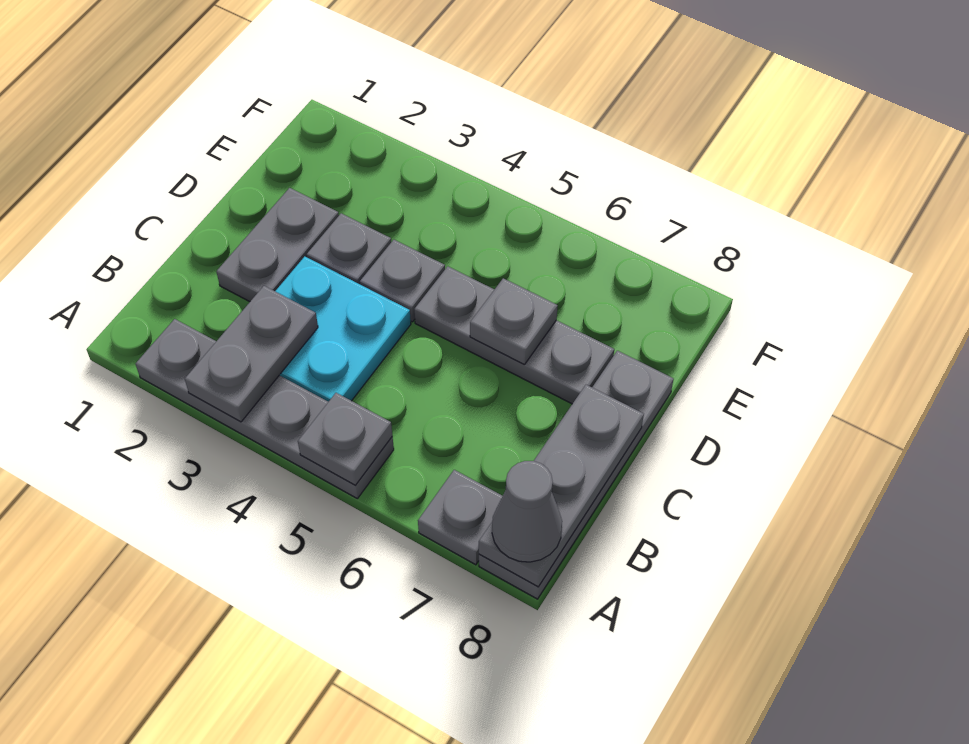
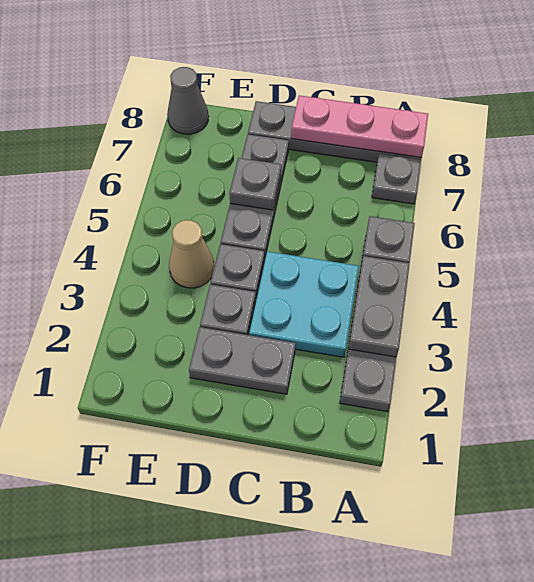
grey plate A3:B3 level 2 -> grey plate A3:A4 level 2
grey plate A8:C8 level 2 -> pink plate A8:C8 level 2
grey cone A8 level 3 -> grey cone F8 level 1
none -> tan cone E4 level 1

